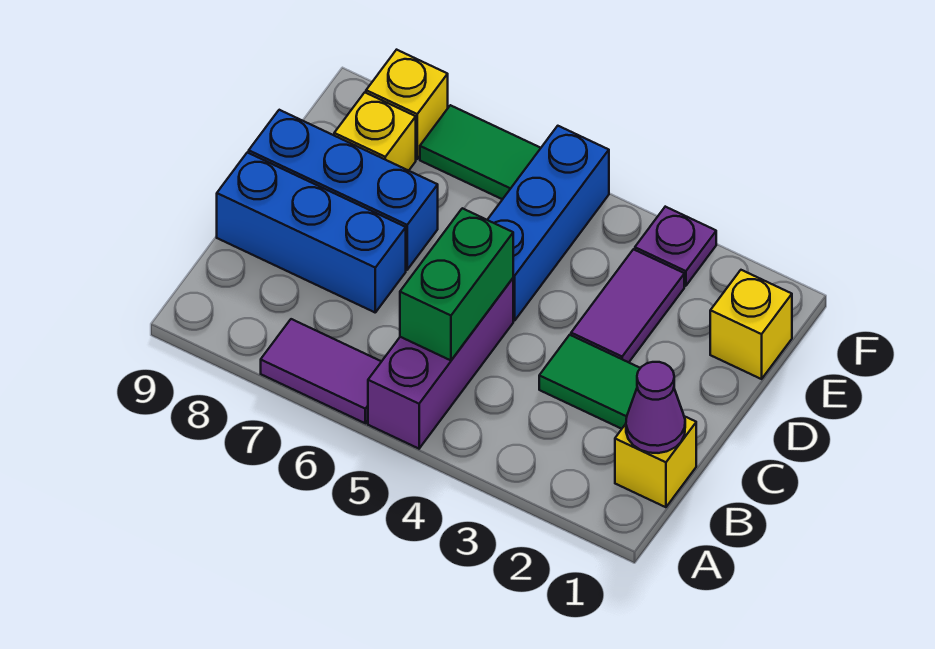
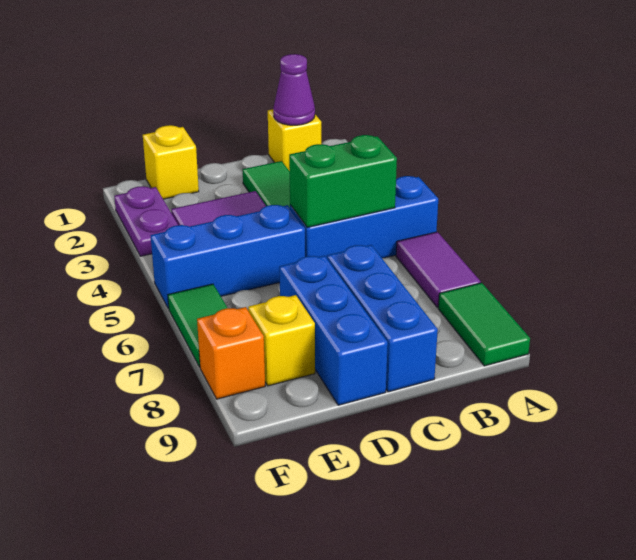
purple brick A5:C5 level 1 -> blue brick A5:C5 level 1
none -> green tile A8:A9 level 1
purple plate F3 level 1 -> purple plate F2:F3 level 1
yellow brick F8 level 1 -> orange brick F8 level 1

